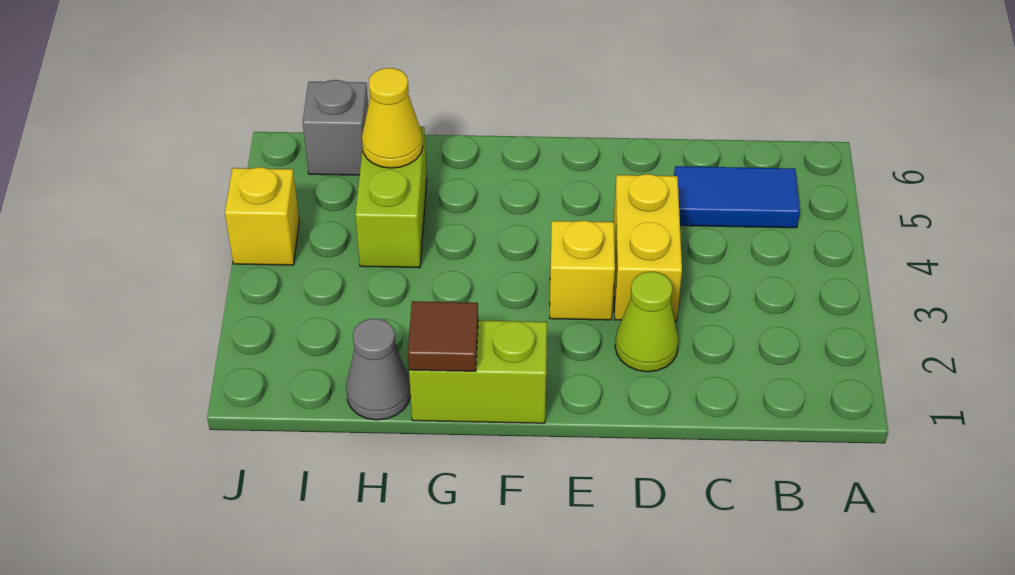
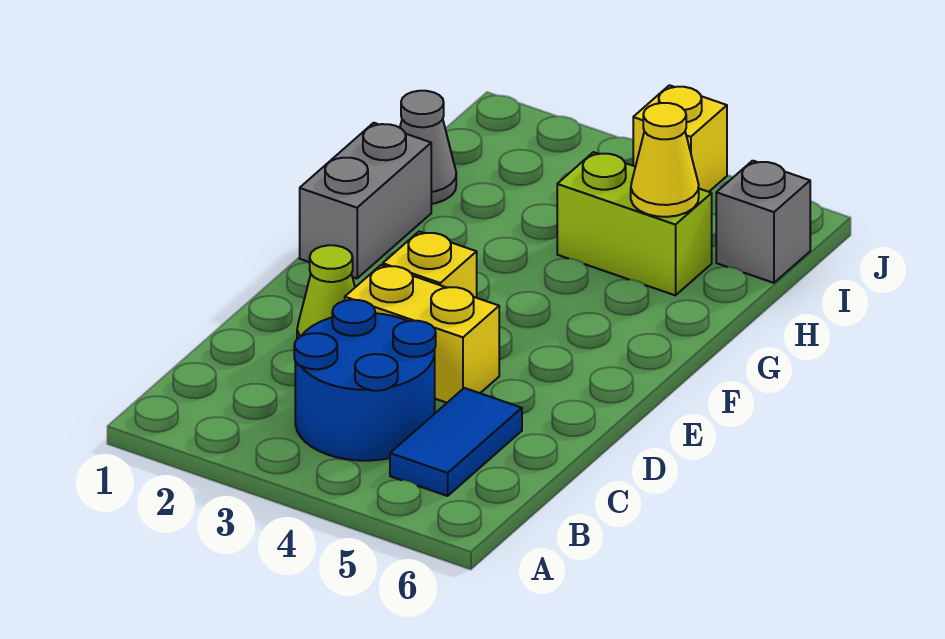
none -> blue round brick B3:C4 level 1
lime brick F1:G1 level 1 -> grey brick F1:G1 level 1
brown tile G1 level 2 -> none

